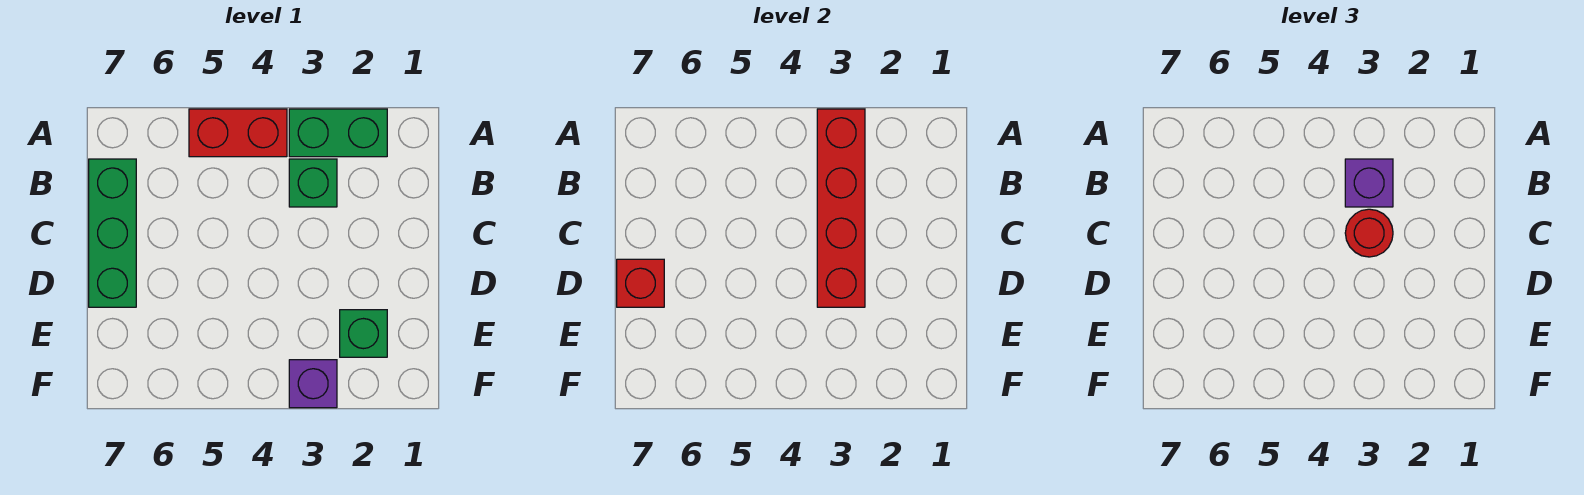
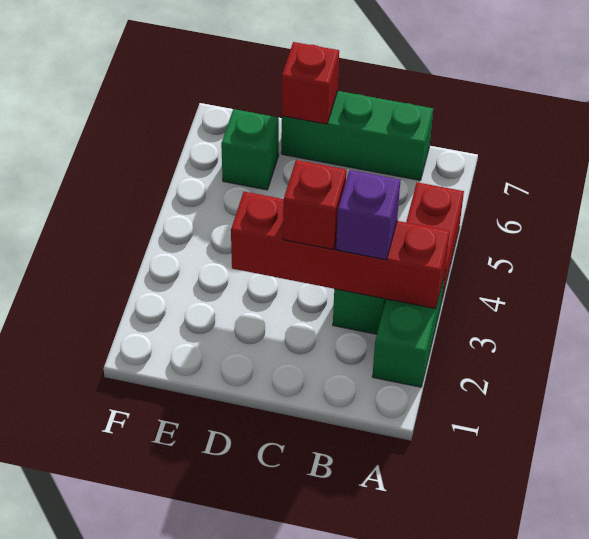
red round brick C3 level 3 -> red brick C3 level 3
green brick E2 level 1 -> green brick E6 level 1
purple brick F3 level 1 -> none

